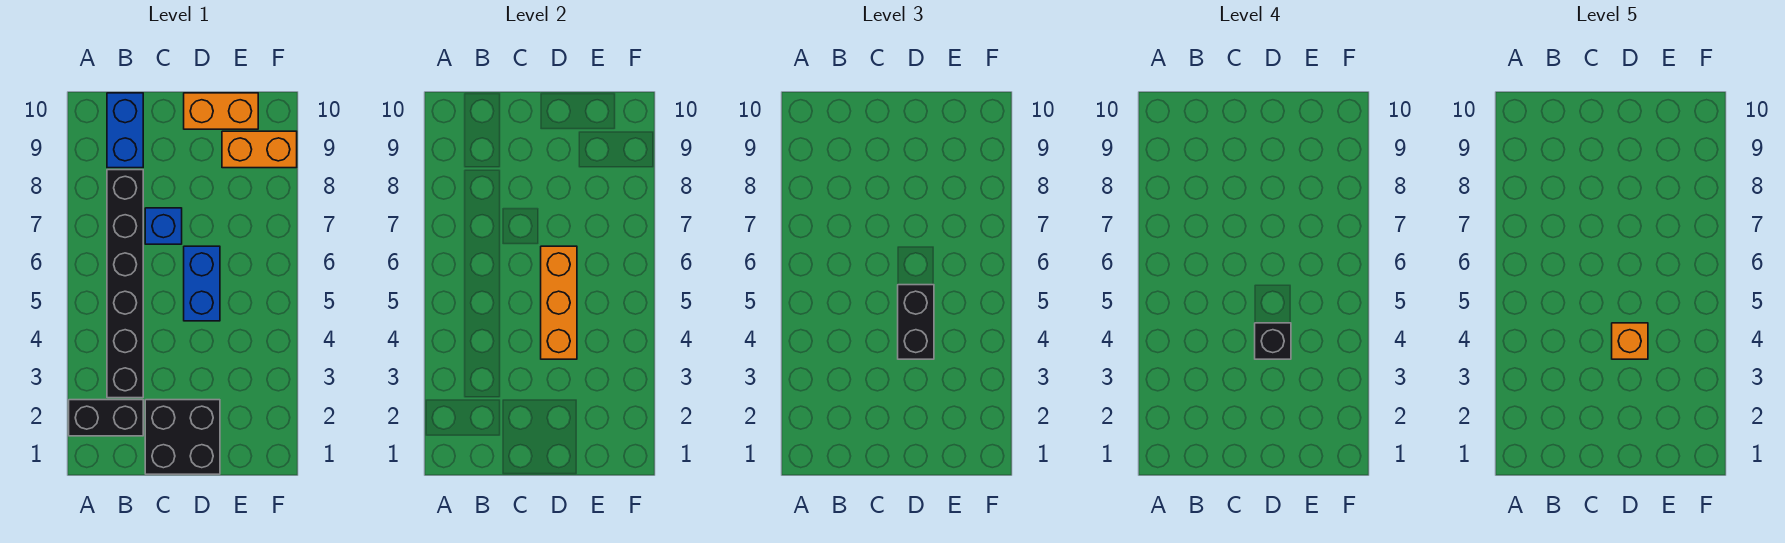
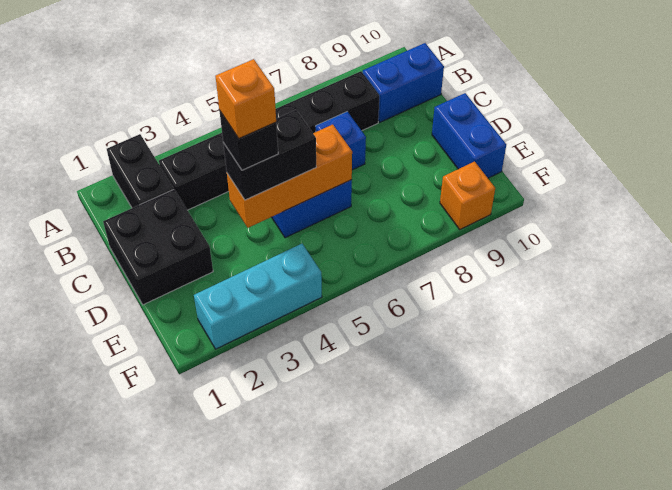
orange brick D10:E10 level 1 -> blue brick D10:E10 level 1
orange brick E9:F9 level 1 -> orange brick F9 level 1
none -> cyan brick F2:F4 level 1

